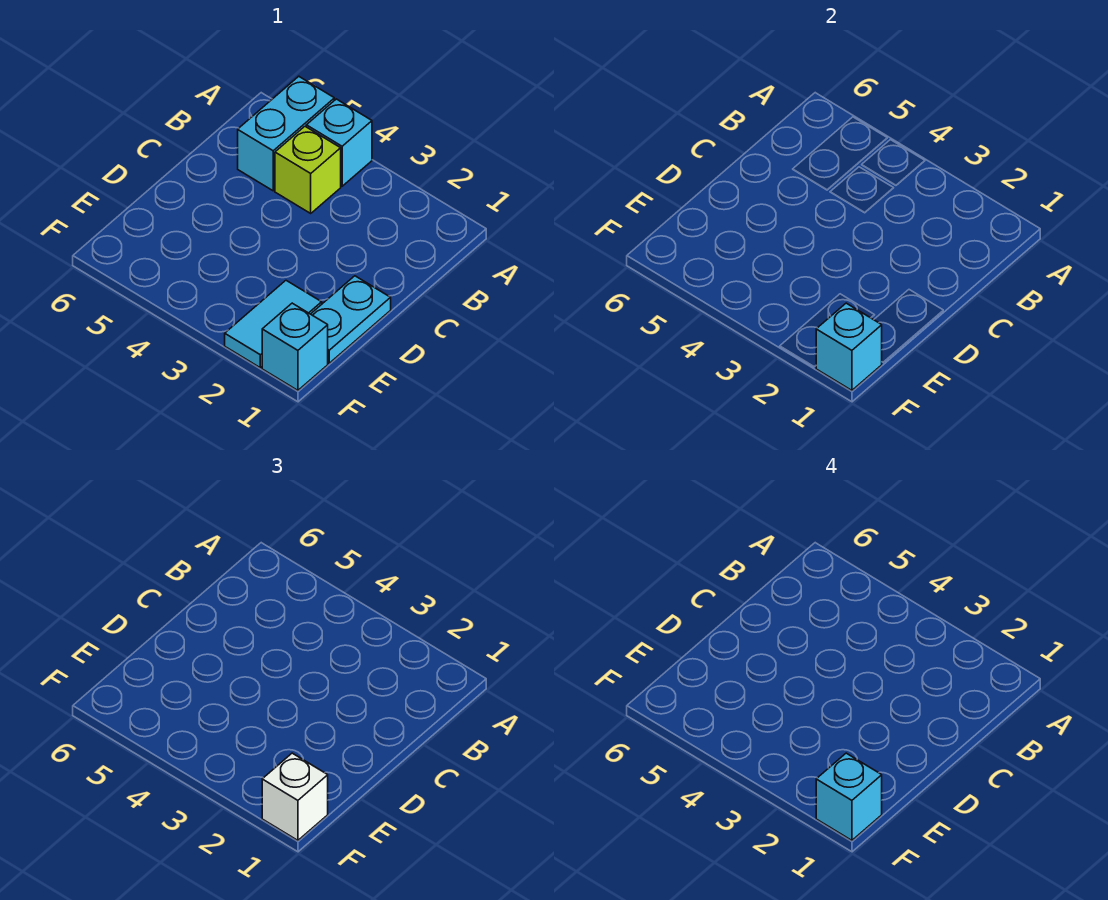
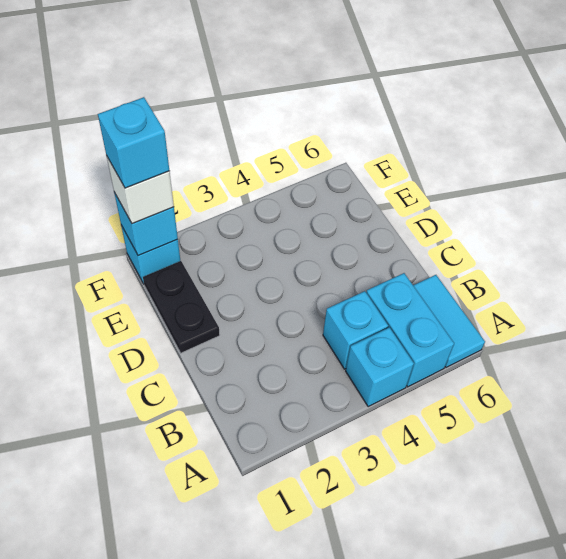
lime brick B4 level 1 -> cyan brick B4 level 1
cyan plate D1:E1 level 1 -> black plate D1:E1 level 1
cyan tile E2:F2 level 1 -> cyan tile A6:B6 level 1

